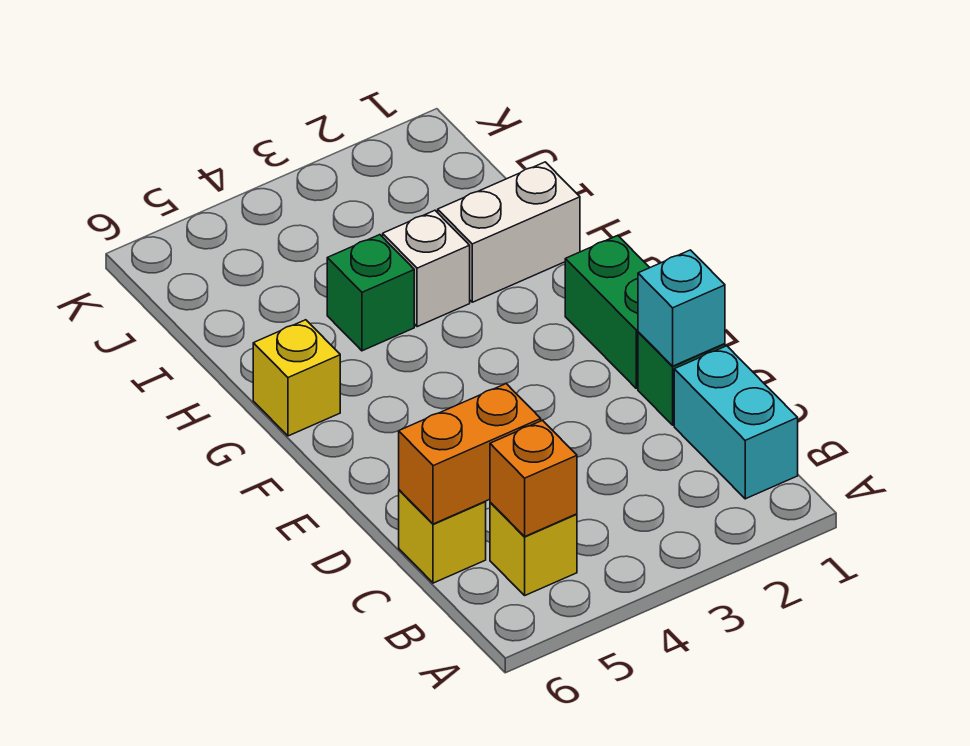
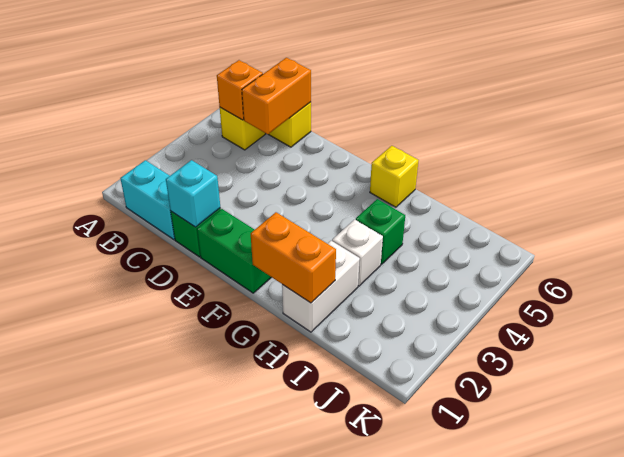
none -> orange brick G1:H1 level 2

